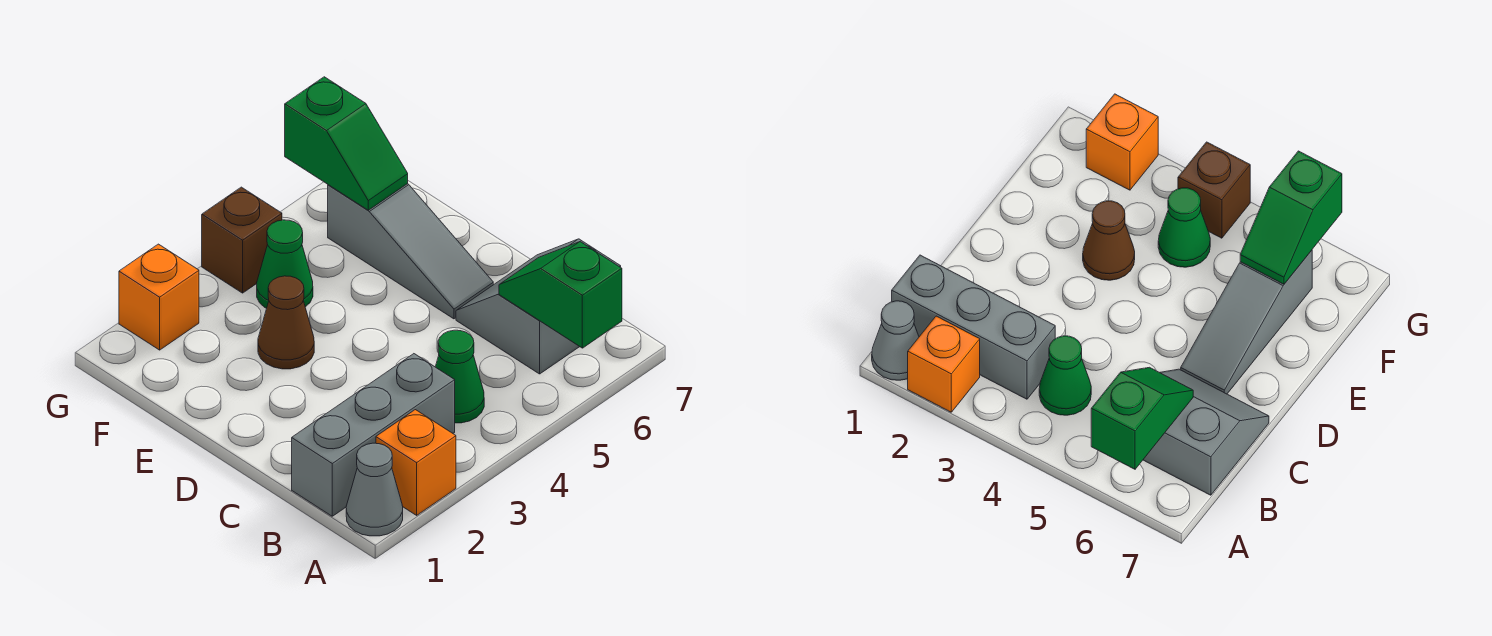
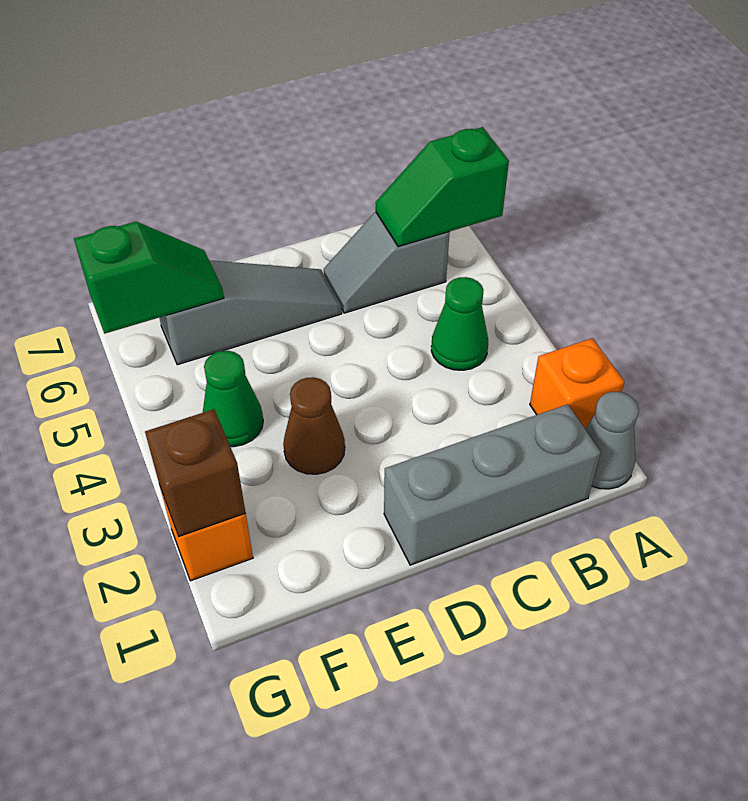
grey brick B1:B3 level 1 -> grey brick B1:D1 level 1
grey slope B6:C7 level 1 top B -> grey slope B6:C6 level 1 top B
brown brick G4 level 1 -> brown brick G2 level 2

